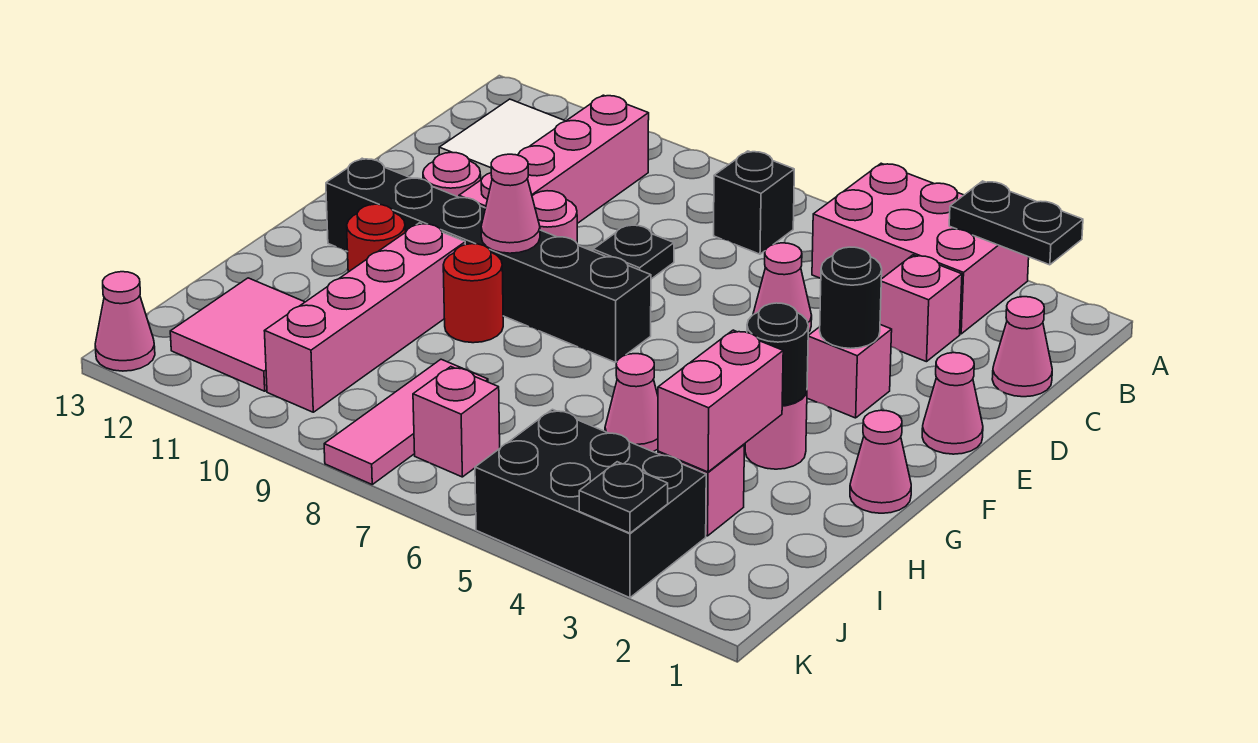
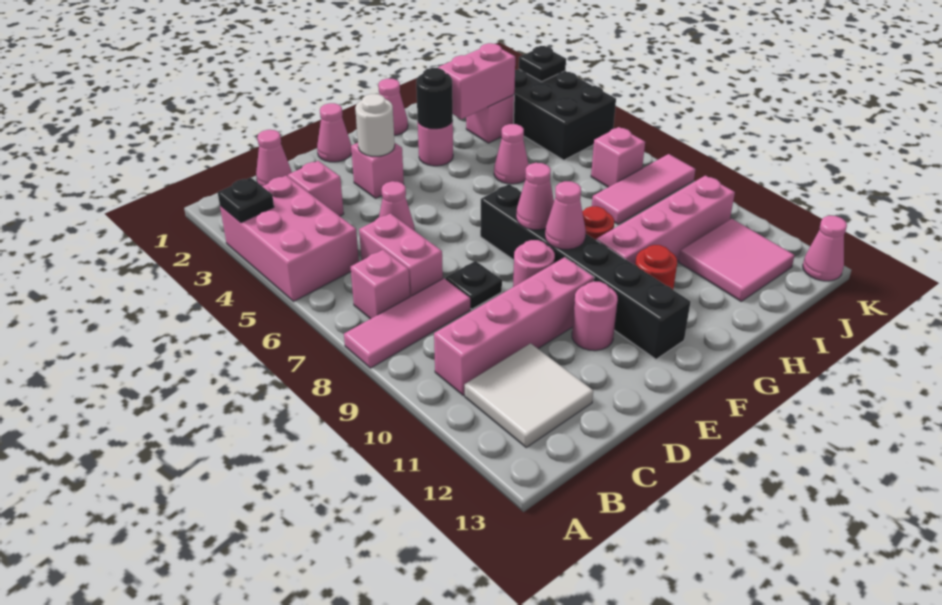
black plate A2:A3 level 2 -> black plate A3 level 2
none -> pink tile A8:C8 level 1
black brick B7 level 1 -> pink brick B7 level 1
none -> pink brick C6:C7 level 1
black round brick E3 level 2 -> white round brick E3 level 2
none -> pink cone F8 level 2

